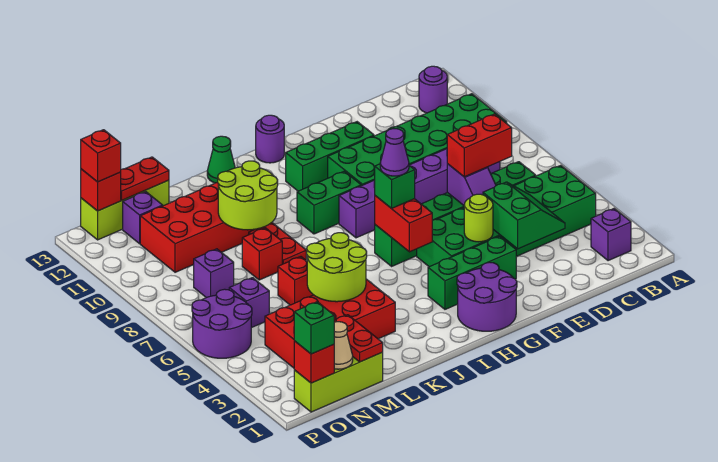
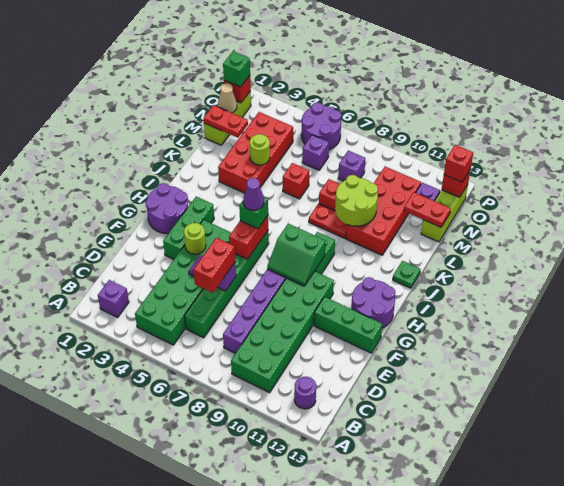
green slope D3:E4 level 2 top E -> green slope G8:H9 level 2 top H
green brick F11:H11 level 1 -> green brick F11:F13 level 1
red brick H5:H6 level 2 -> red brick G6:H6 level 2
purple round brick H13 level 1 -> purple round brick G12:H13 level 1
green cone J13 level 1 -> green plate J13 level 1
lime round brick K4:L5 level 2 -> lime round brick L4 level 2
red plate M13:N13 level 2 -> red plate M12:M13 level 2

